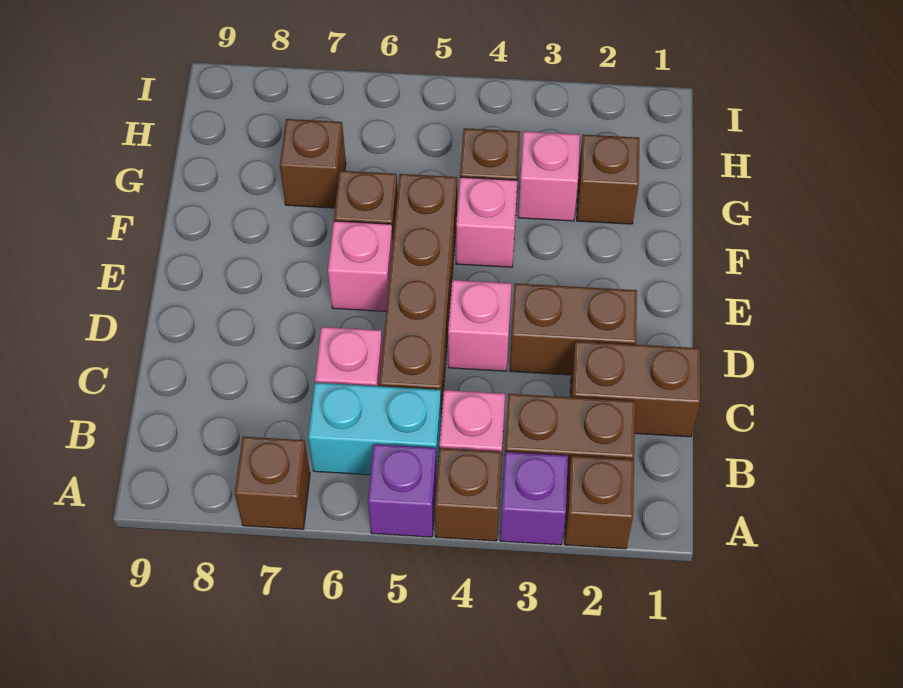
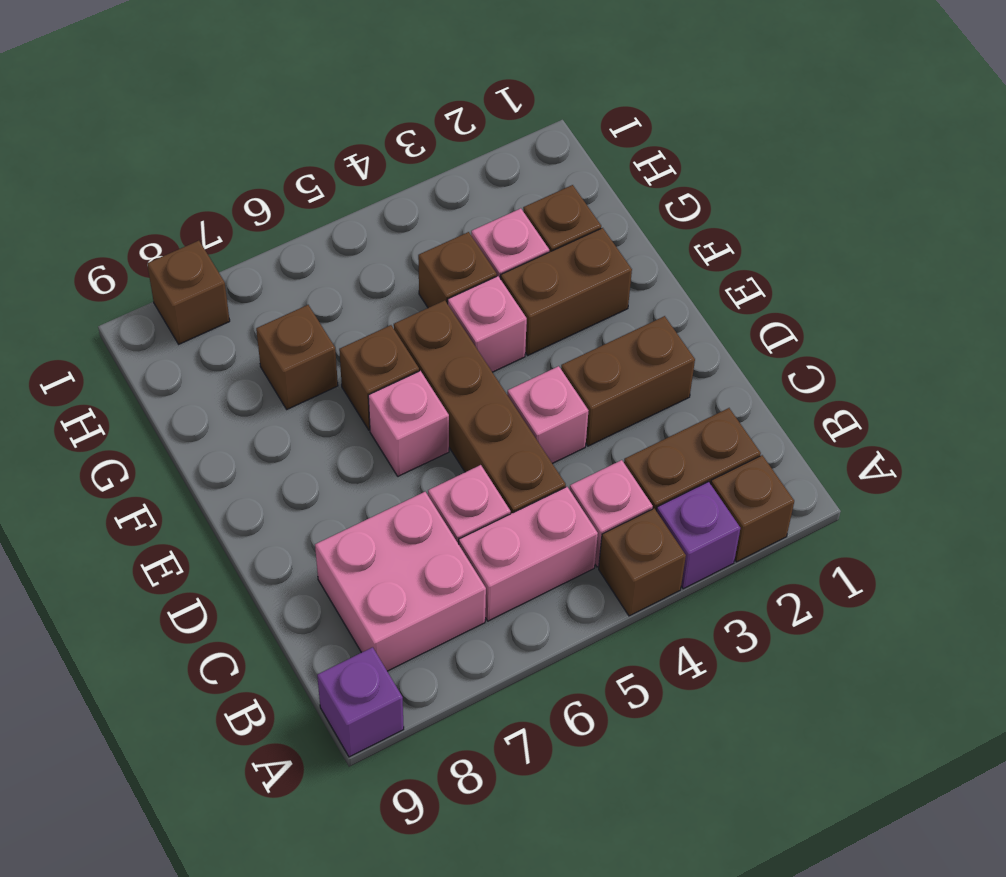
purple brick A5 level 1 -> purple brick A9 level 1
brown brick A7 level 1 -> brown brick I8 level 1
cyan brick B5:B6 level 1 -> pink brick B5:B6 level 1
none -> pink brick B7:C8 level 1
brown brick C1:C2 level 1 -> brown brick F2:F3 level 1

